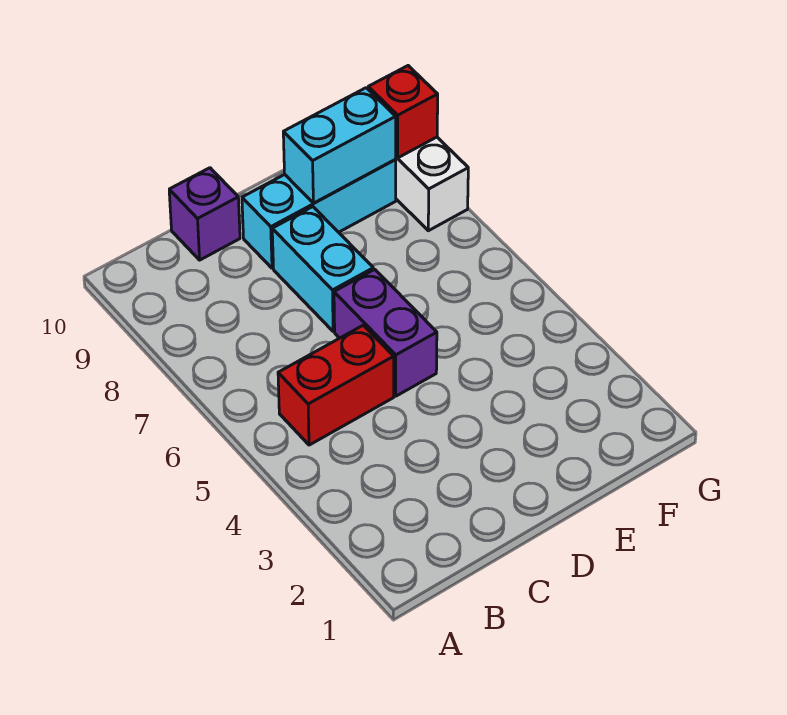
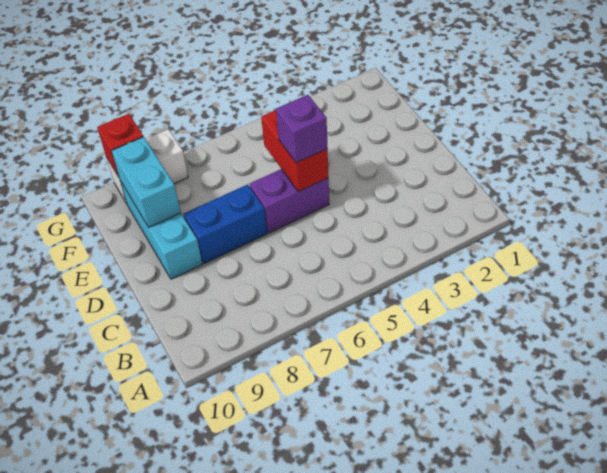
red brick B5:C5 level 1 -> red brick D5:E5 level 2
purple brick C10 level 1 -> purple brick D5 level 3
cyan brick D7:D8 level 1 -> blue brick D7:D8 level 1

